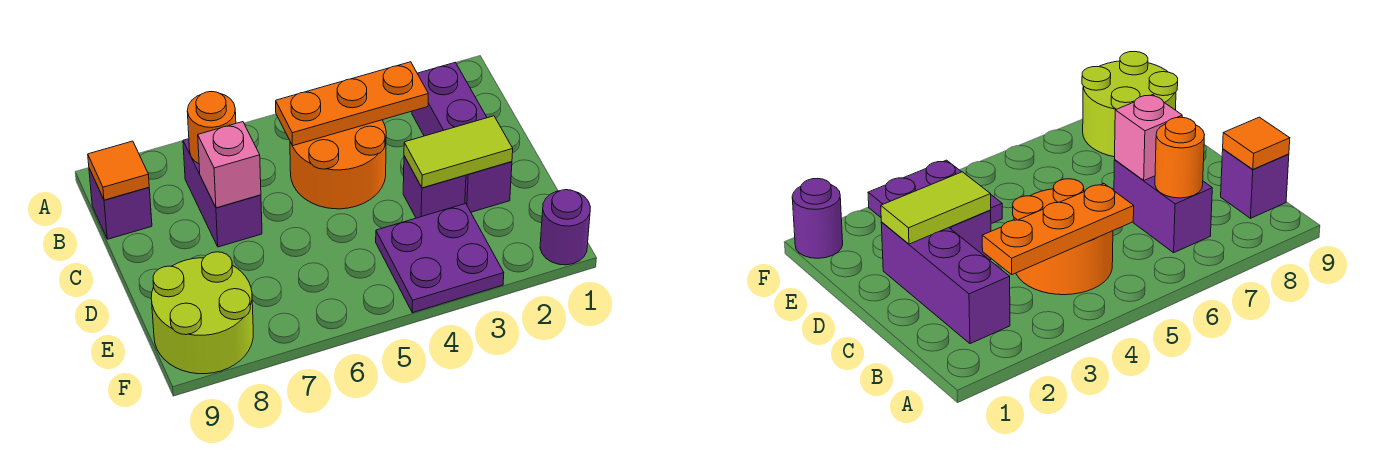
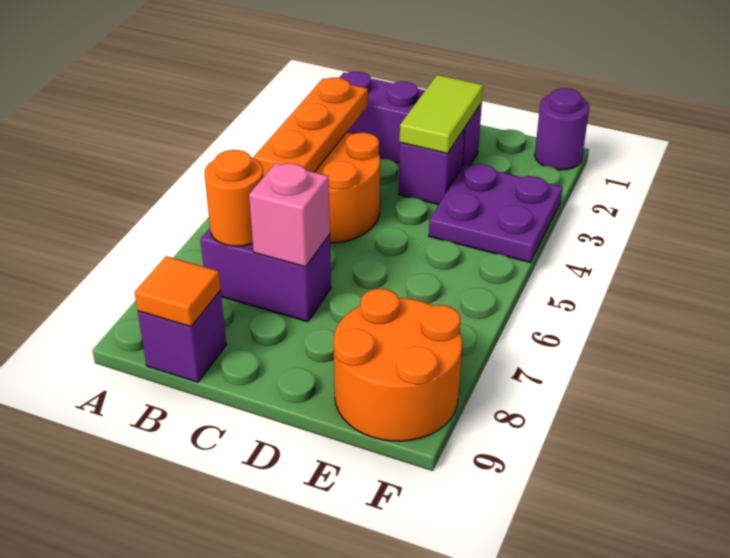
lime round brick E8:F9 level 1 -> orange round brick E8:F9 level 1

